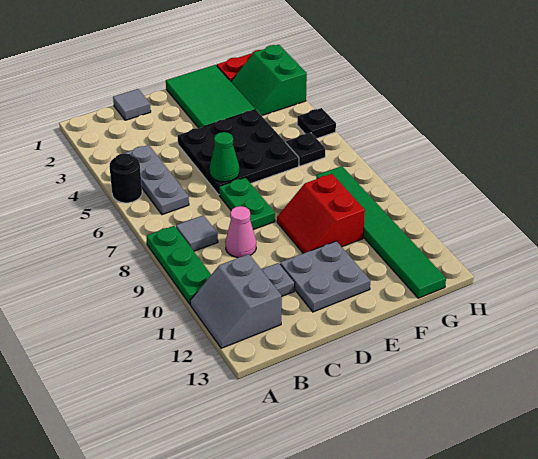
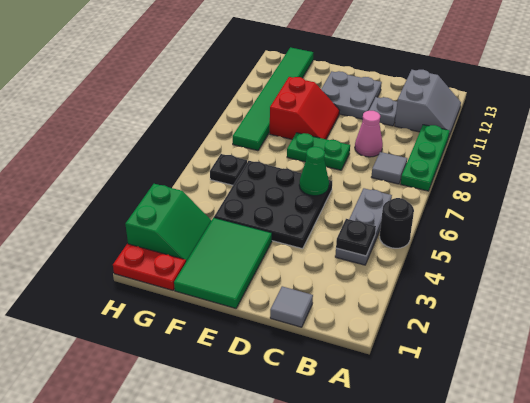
green plate D7:D8 level 1 -> green plate D8:E8 level 1
black plate H5 level 1 -> black plate B4 level 2

